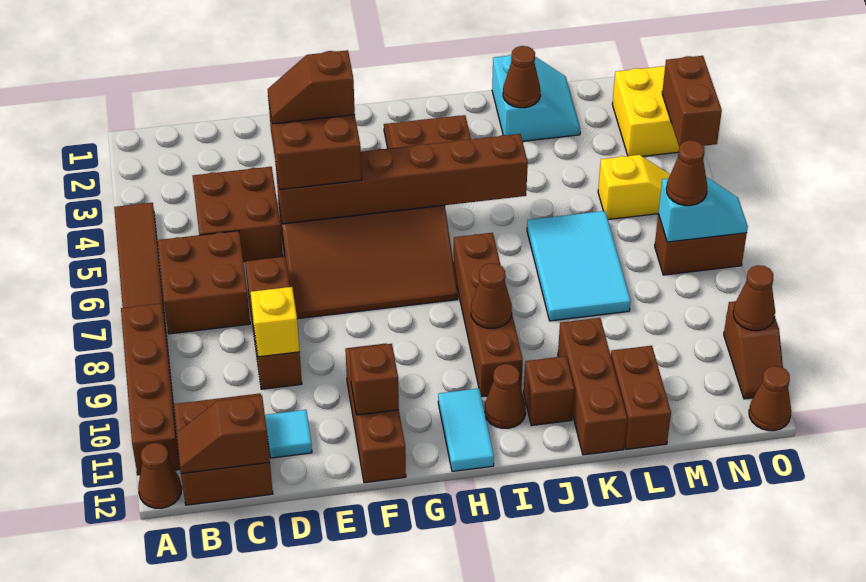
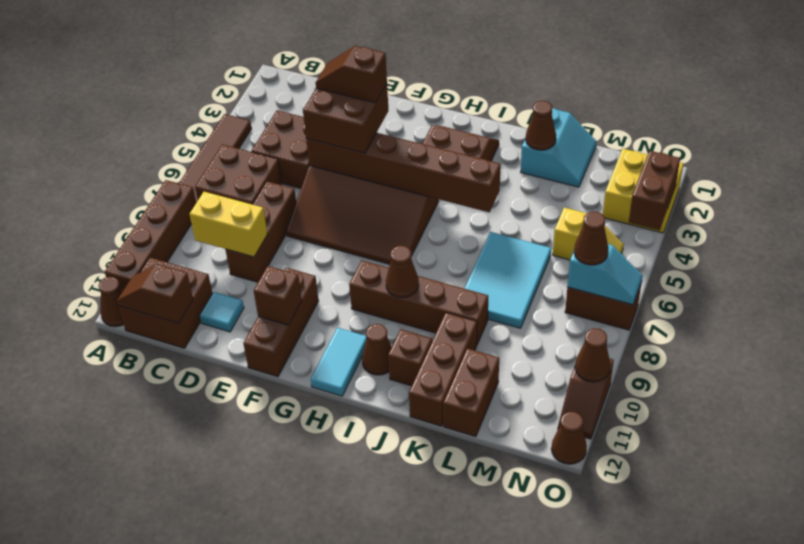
yellow brick D9 level 2 -> yellow brick C9:D9 level 2
brown brick I7:I10 level 1 -> brown brick H9:K9 level 1

